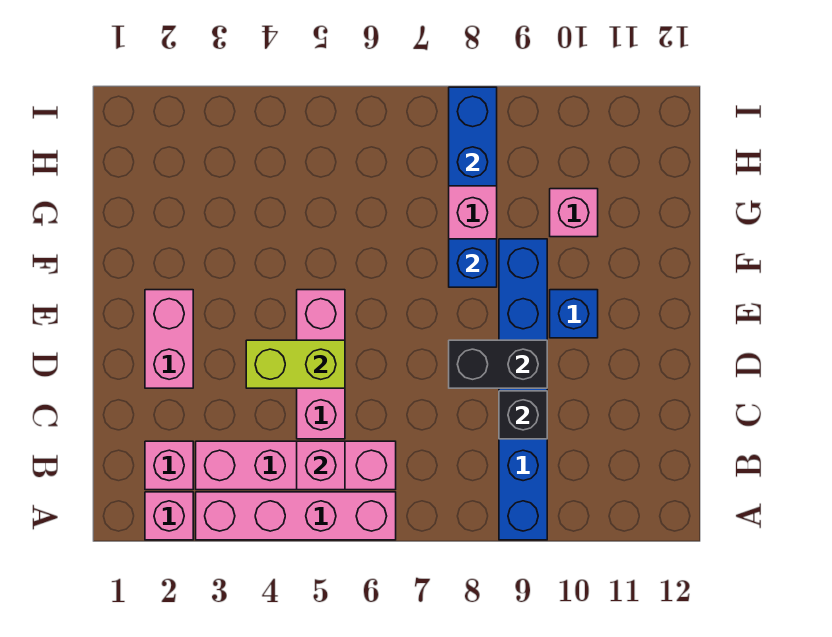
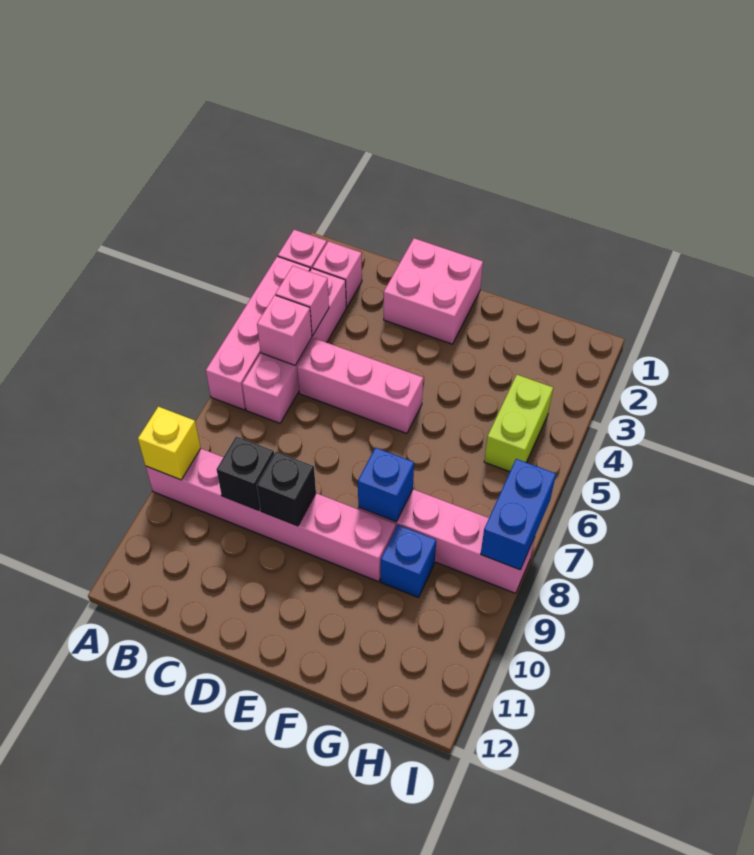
blue brick A9:F9 level 1 -> pink brick A9:F9 level 1
none -> yellow brick A9 level 2
pink brick D2:E2 level 1 -> pink brick D1:E2 level 1
lime brick D4:D5 level 2 -> lime brick H4:H5 level 1
black brick D8:D9 level 2 -> black brick D9 level 2
blue brick E10 level 1 -> blue brick G9 level 1
pink brick G10 level 1 -> pink brick B4 level 2
blue brick H8:I8 level 2 -> blue brick I7:I8 level 2

